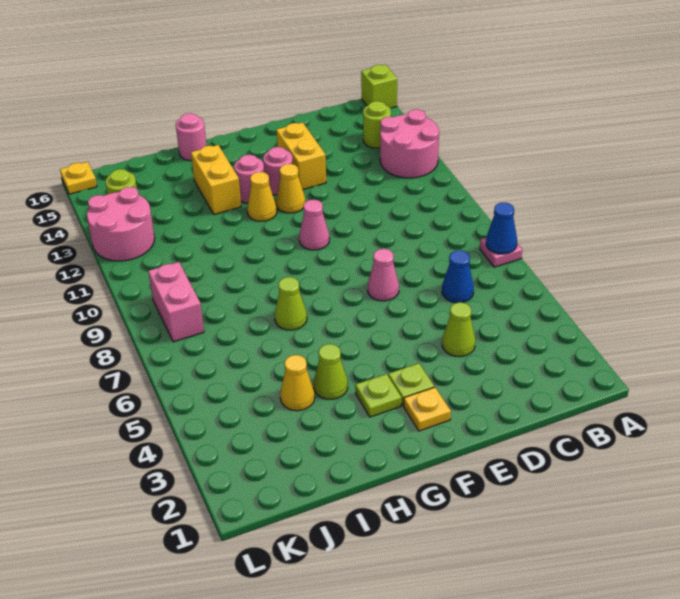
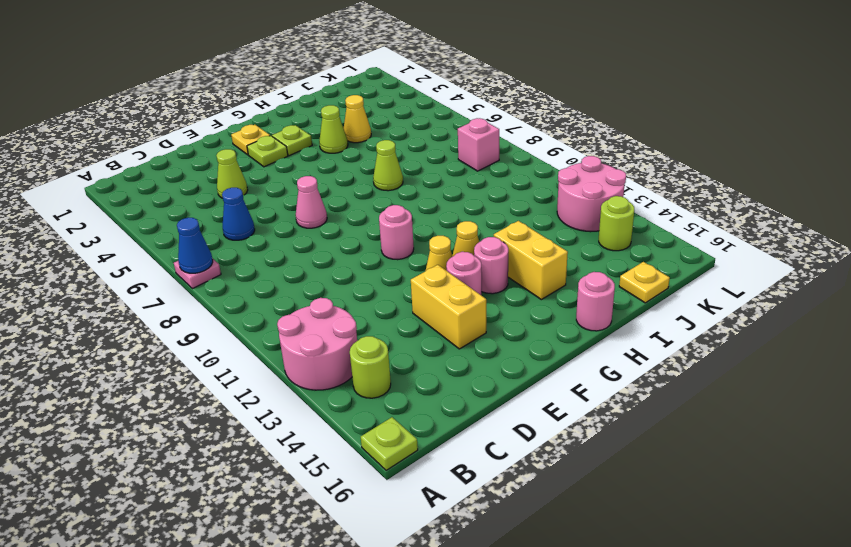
lime brick A16 level 1 -> lime plate A16 level 1
pink cone F10 level 1 -> pink round brick F10 level 1
pink brick K8:K9 level 1 -> pink brick K8 level 1
yellow plate L16 level 1 -> yellow plate J16 level 1

